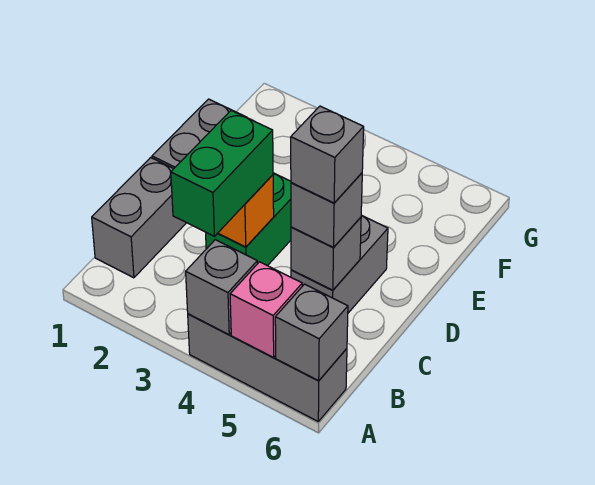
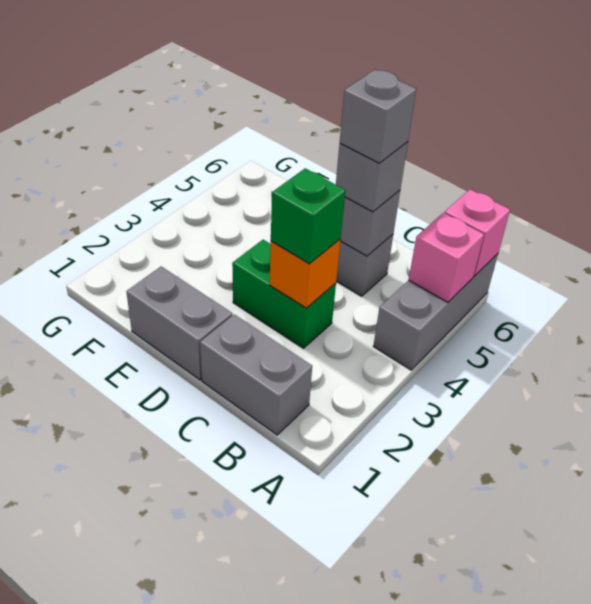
grey brick A4 level 2 -> none
grey brick A6 level 2 -> pink brick A6 level 2
green brick B3:C3 level 3 -> green brick C3 level 3

